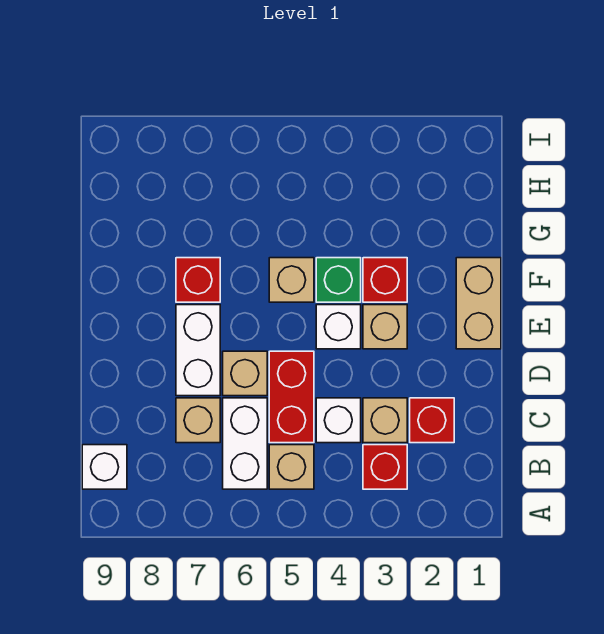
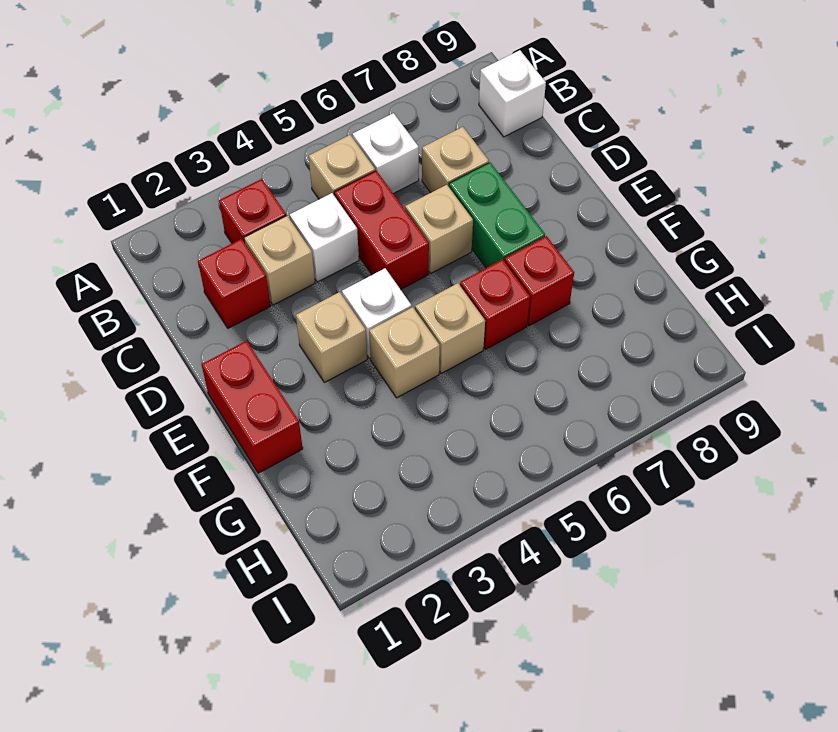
white brick B6:C6 level 1 -> white brick B6 level 1
white brick D7:E7 level 1 -> green brick D7:E7 level 1
tan brick E1:F1 level 1 -> red brick E1:F1 level 1
red brick F3 level 1 -> red brick F6 level 1
green brick F4 level 1 -> tan brick F4 level 1

